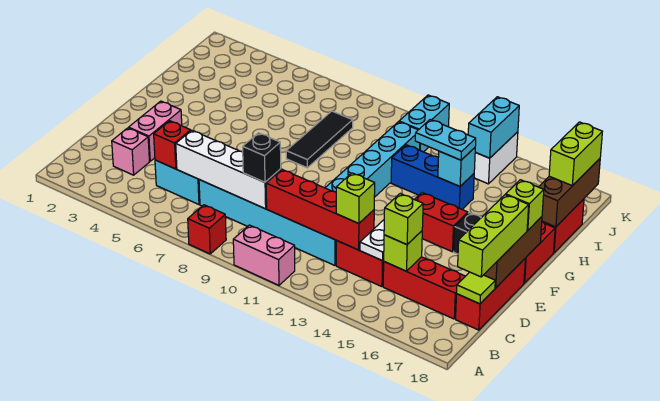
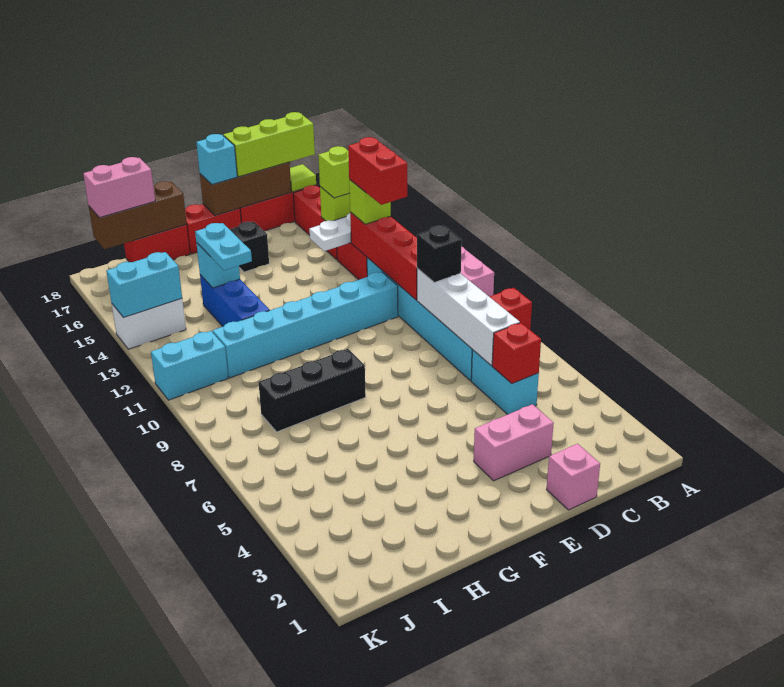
pink brick C3 level 1 -> pink brick D1 level 1
red brick F14:F15 level 1 -> red brick C12:C13 level 4
lime brick F18 level 3 -> cyan brick F18 level 3
black tile G8:I8 level 1 -> black brick G8:I8 level 1
lime brick I18:J18 level 3 -> pink brick I18:J18 level 3

